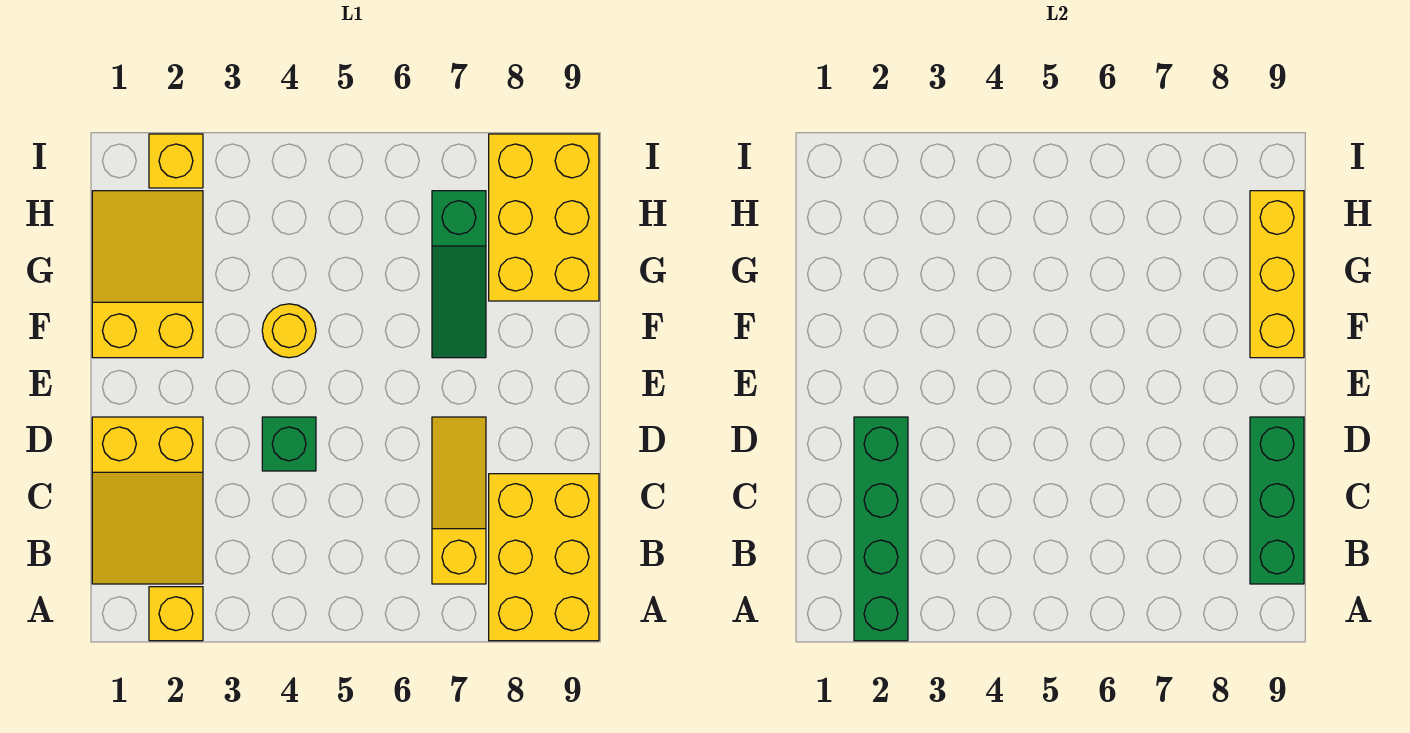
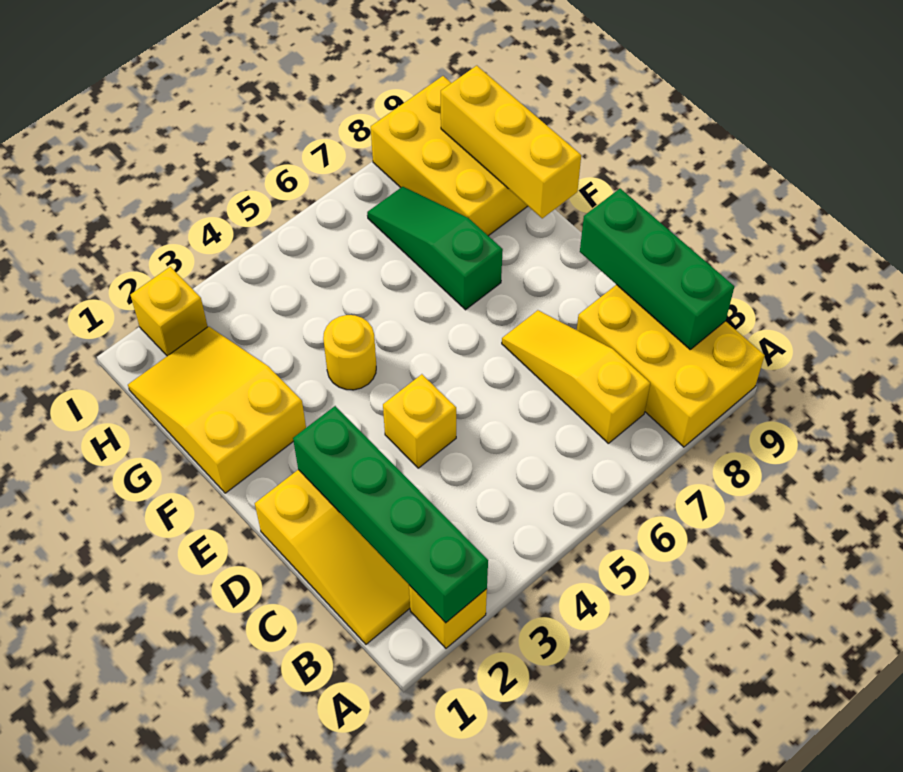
green brick D4 level 1 -> yellow brick D4 level 1
green slope F7:H7 level 1 top H -> green slope F7:H7 level 1 top F

